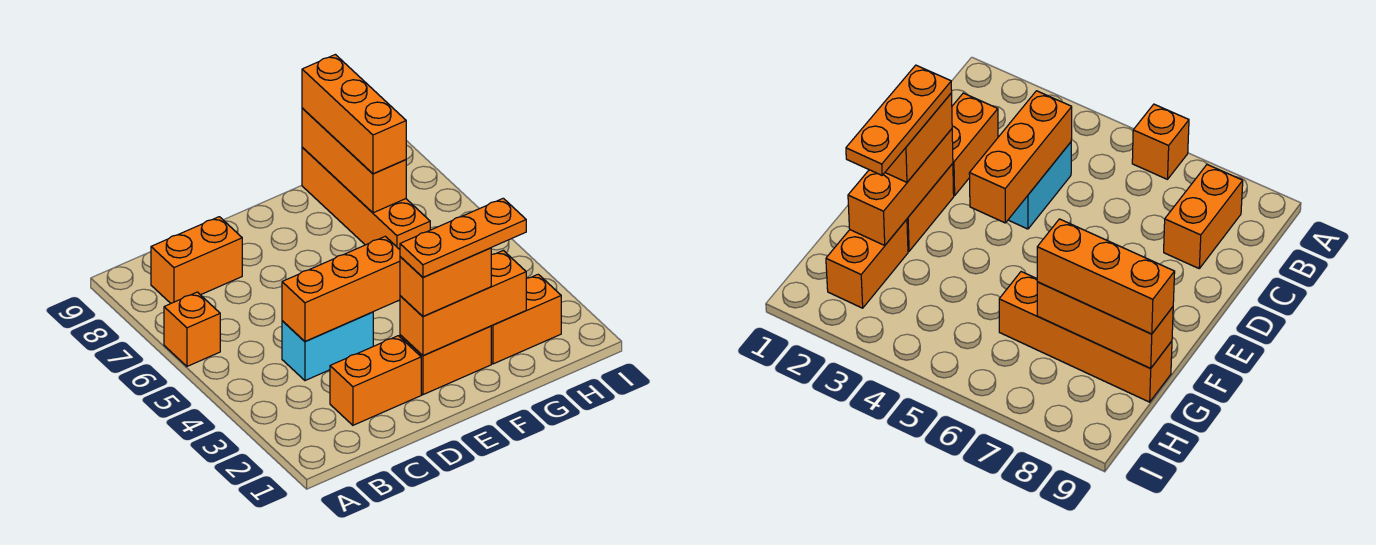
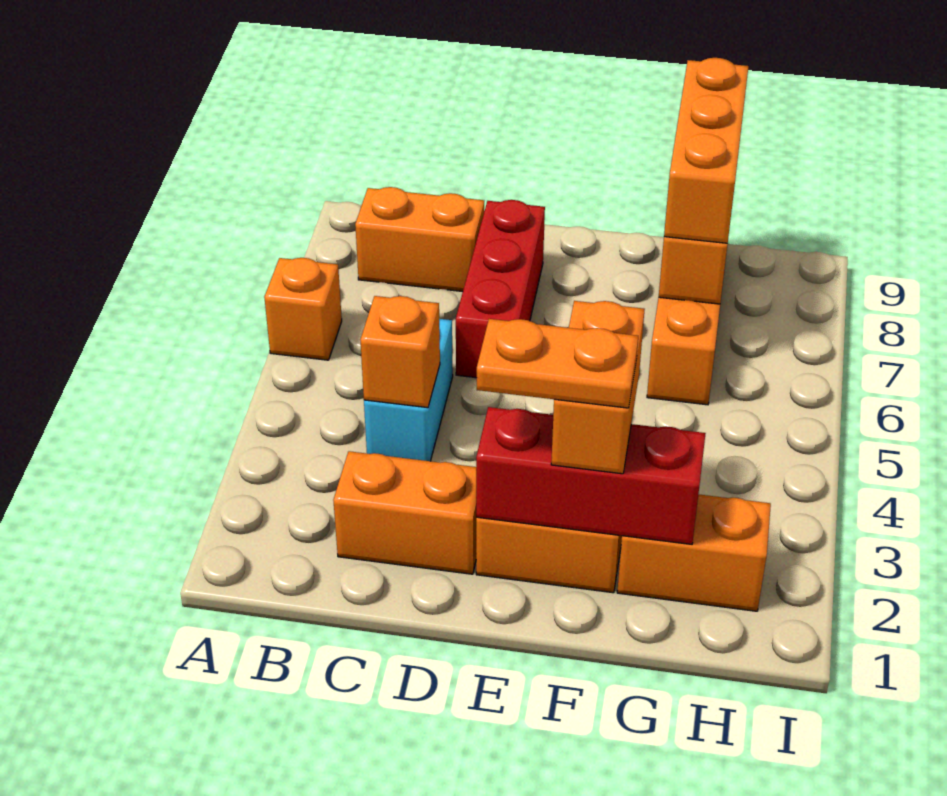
cyan brick C4:D4 level 1 -> cyan brick C4:C5 level 1
orange brick C4:E4 level 2 -> orange brick C4 level 2
none -> red brick D6:D8 level 1
orange brick E2:G2 level 2 -> red brick E2:G2 level 2
orange brick E2:F2 level 3 -> orange brick F2:F3 level 3
orange plate E2:G2 level 4 -> orange plate E2:F2 level 4

